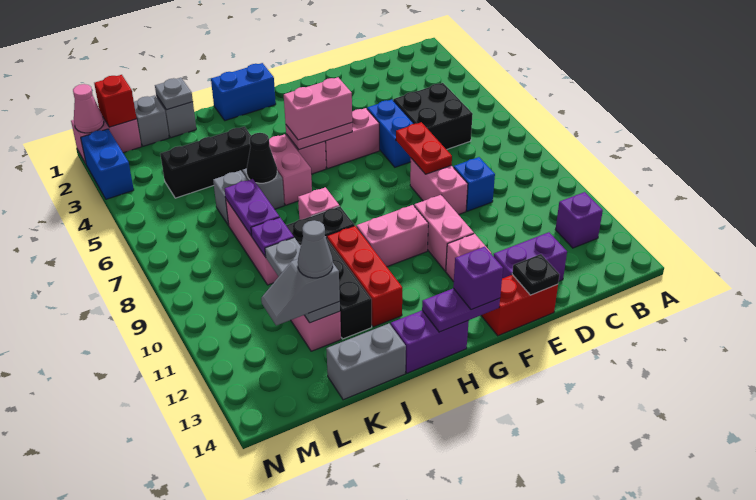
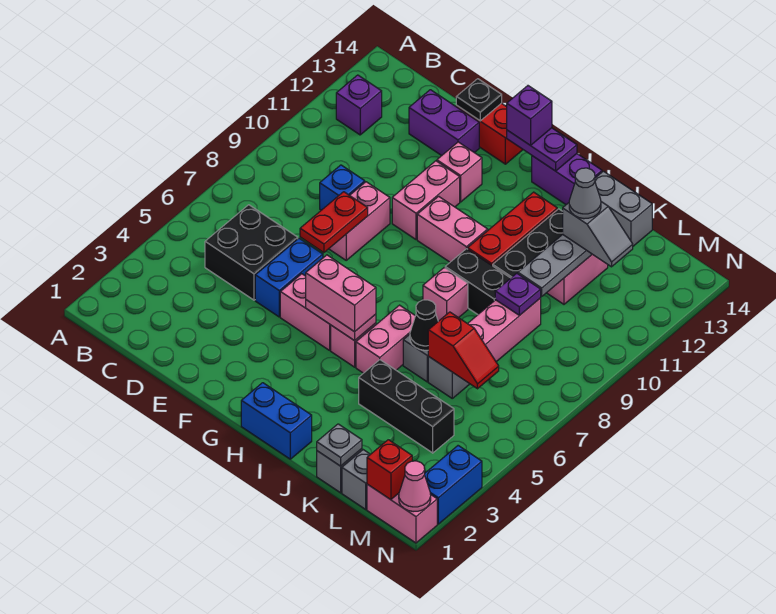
none -> red slope K6:L6 level 2 top K
purple plate K7:K8 level 2 -> none

